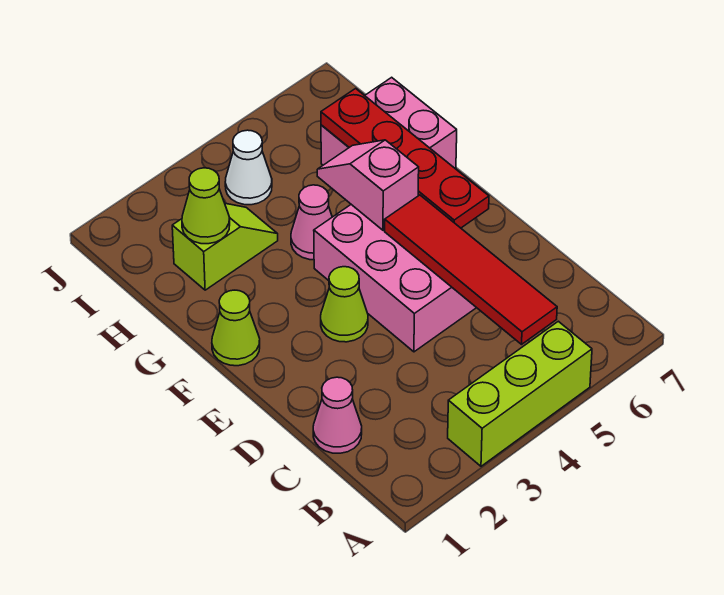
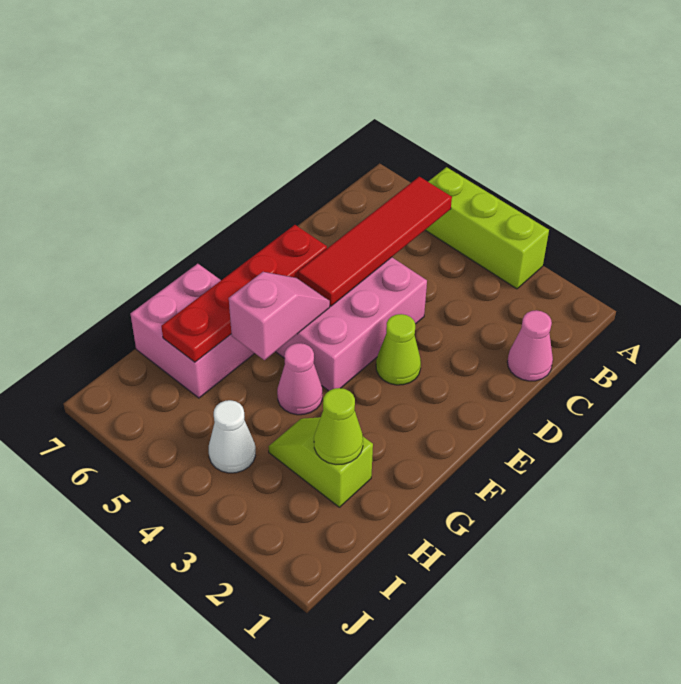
lime cone F1 level 1 -> none
pink slope F5:G5 level 2 top F -> pink slope F5:G5 level 2 top G

